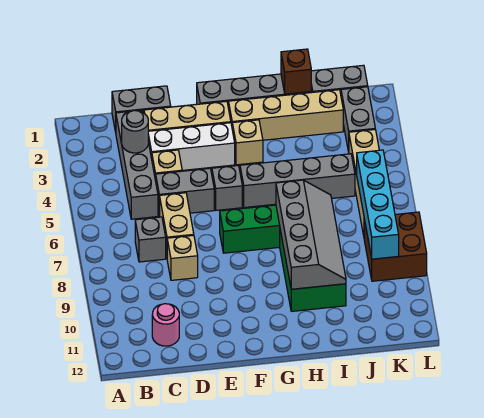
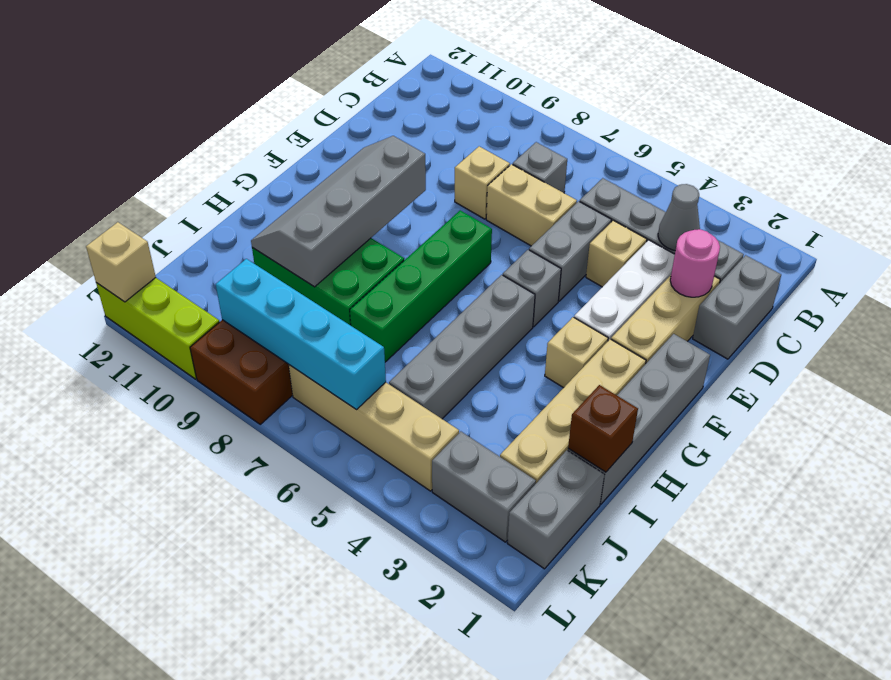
grey round brick C3 level 2 -> grey cone C3 level 2
pink round brick C11 level 1 -> pink round brick D2 level 2
grey slope H7:I10 level 2 top H -> grey slope F9:I10 level 2 top 9
none -> lime brick L10:L12 level 1
none -> tan brick L12 level 2

